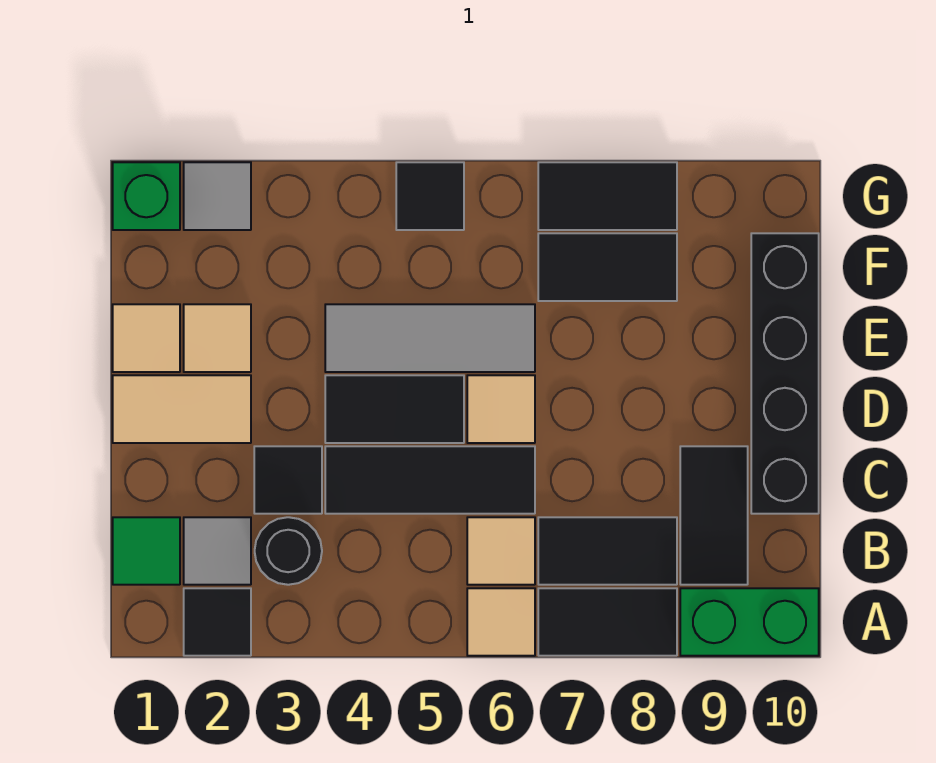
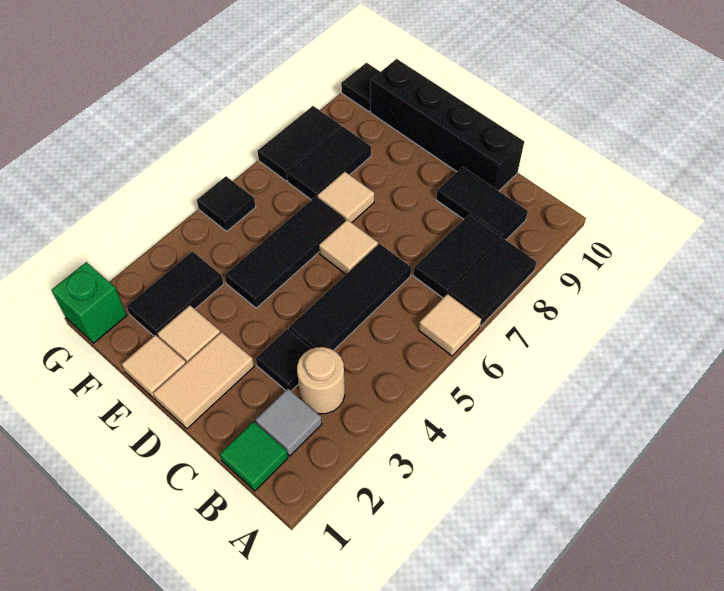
black tile A2 level 1 -> black tile G10 level 1
green brick A9:A10 level 1 -> none
black round brick B3 level 1 -> tan round brick B3 level 1
tan tile B6 level 1 -> tan tile E7 level 1
black tile D4:D5 level 1 -> black tile F2:F3 level 1
grey tile E4:E6 level 1 -> black tile E4:E6 level 1
grey tile G2 level 1 -> none

